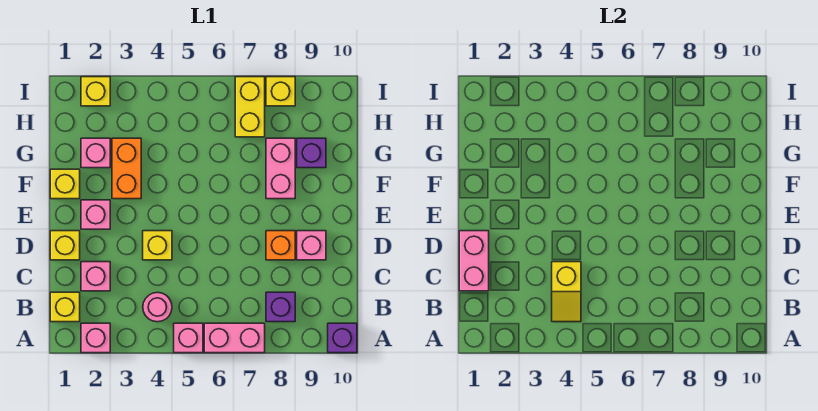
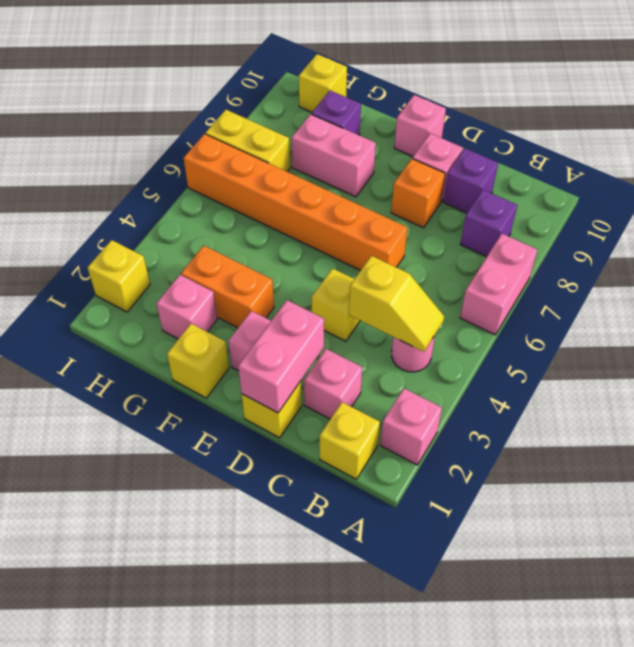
pink brick A5 level 1 -> pink brick E10 level 1
purple brick A10 level 1 -> purple brick C9 level 1
pink brick C1:D1 level 2 -> pink brick D1:D2 level 2
none -> orange brick D6:I6 level 1
yellow brick I8 level 1 -> yellow brick H10 level 1

